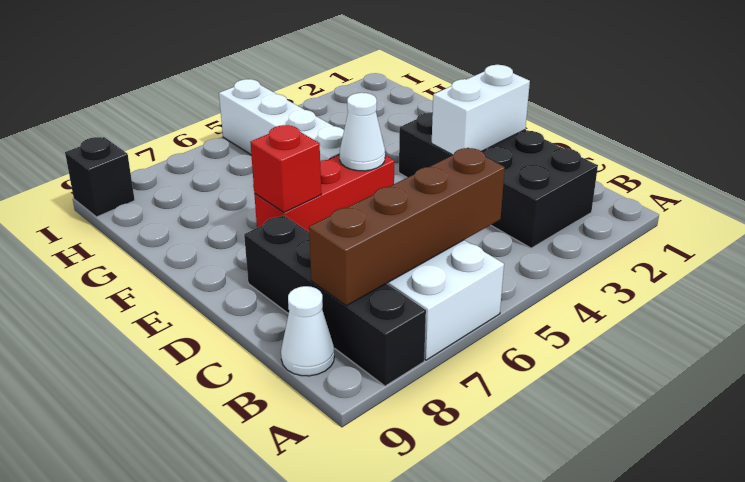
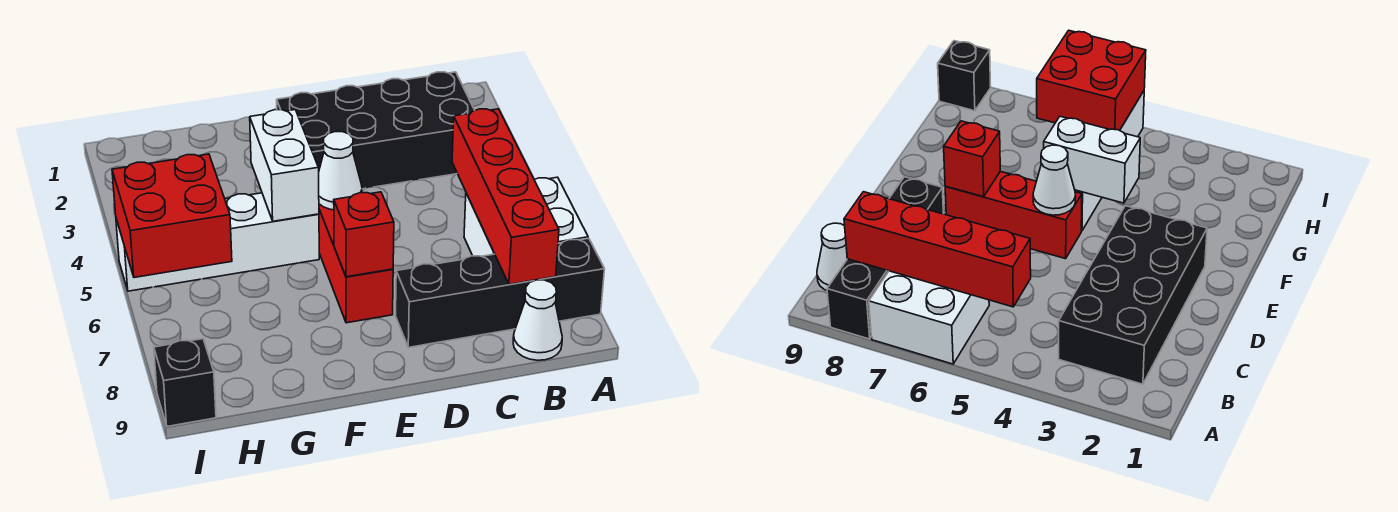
brown brick B5:B8 level 2 -> red brick B5:B8 level 2
white brick D2:D3 level 2 -> white brick F4:F5 level 2
none -> red brick H5:I6 level 2

